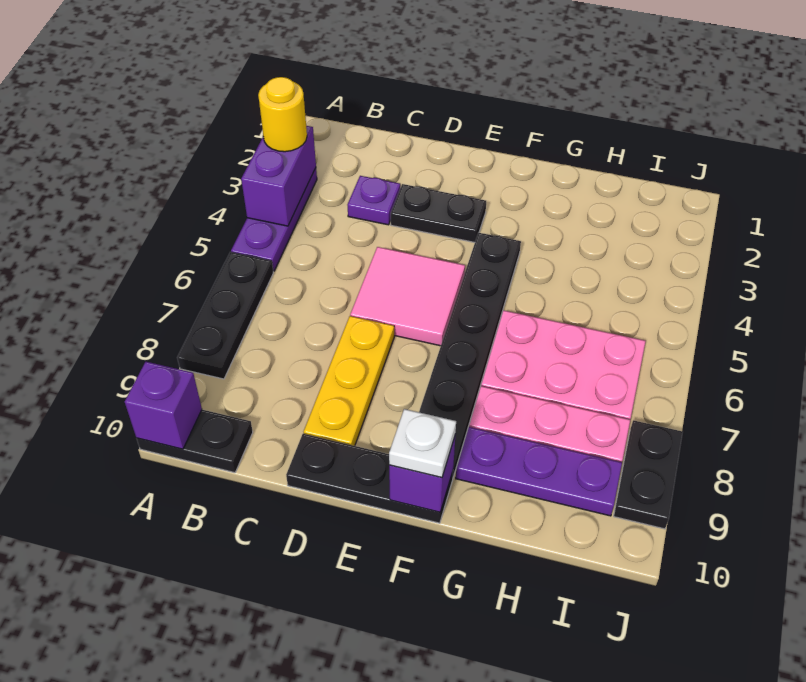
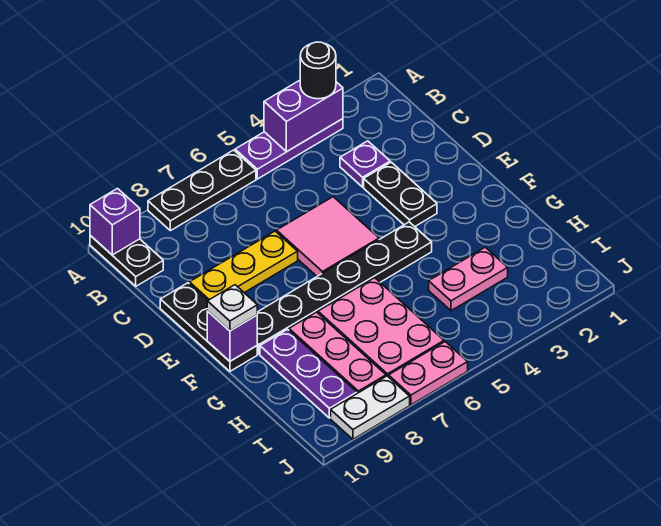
yellow round brick A3 level 3 -> black round brick A3 level 3
none -> pink plate H3:H4 level 1
none -> pink plate J6:J7 level 1
black plate J8:J9 level 1 -> white plate J8:J9 level 1

